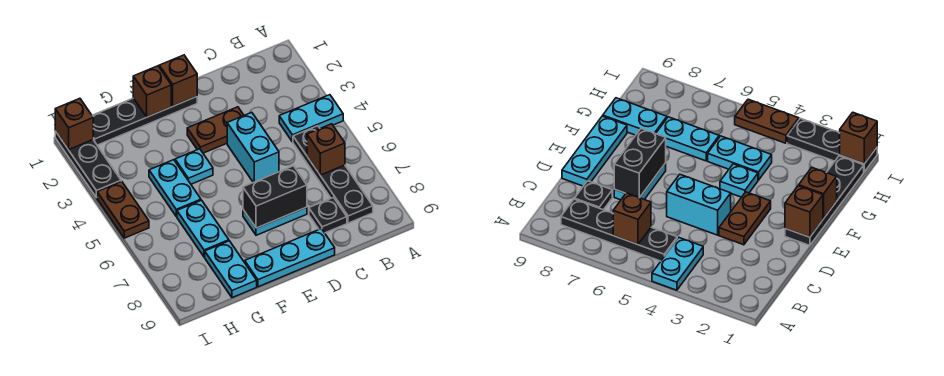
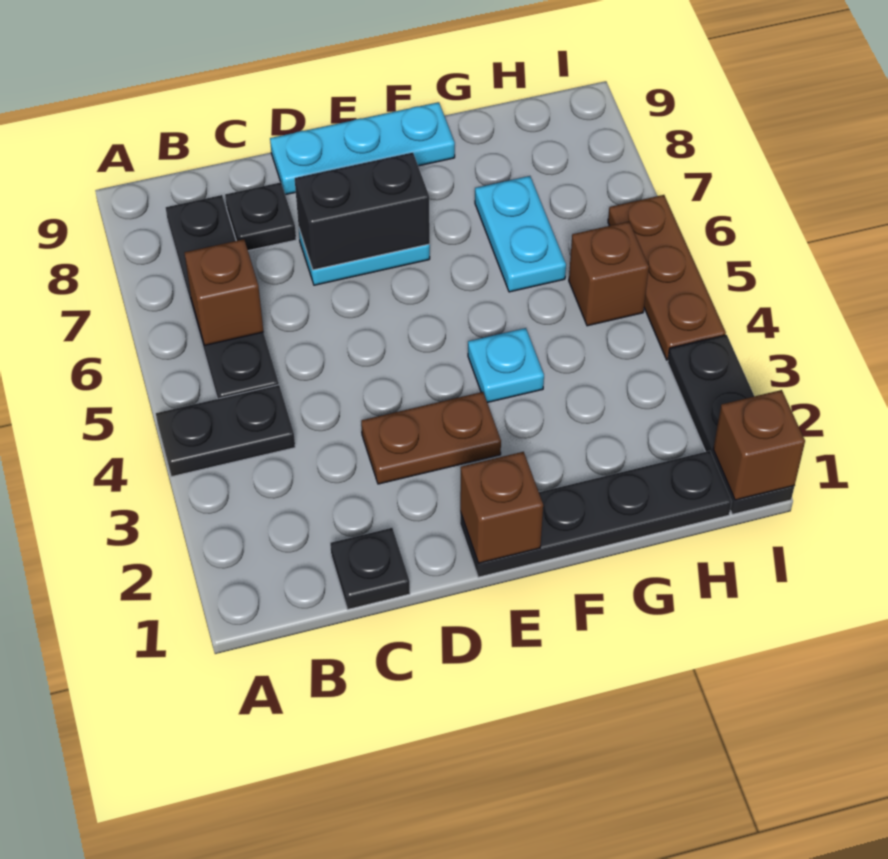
cyan plate A4:B4 level 1 -> black plate A4:B4 level 1
none -> black plate C1 level 1
cyan brick D4:D5 level 1 -> none
brown brick F1 level 2 -> brown brick H5 level 1
cyan plate G4:G5 level 1 -> none
cyan plate G8:G9 level 1 -> none
brown plate I4:I5 level 1 -> brown plate I4:I6 level 1

